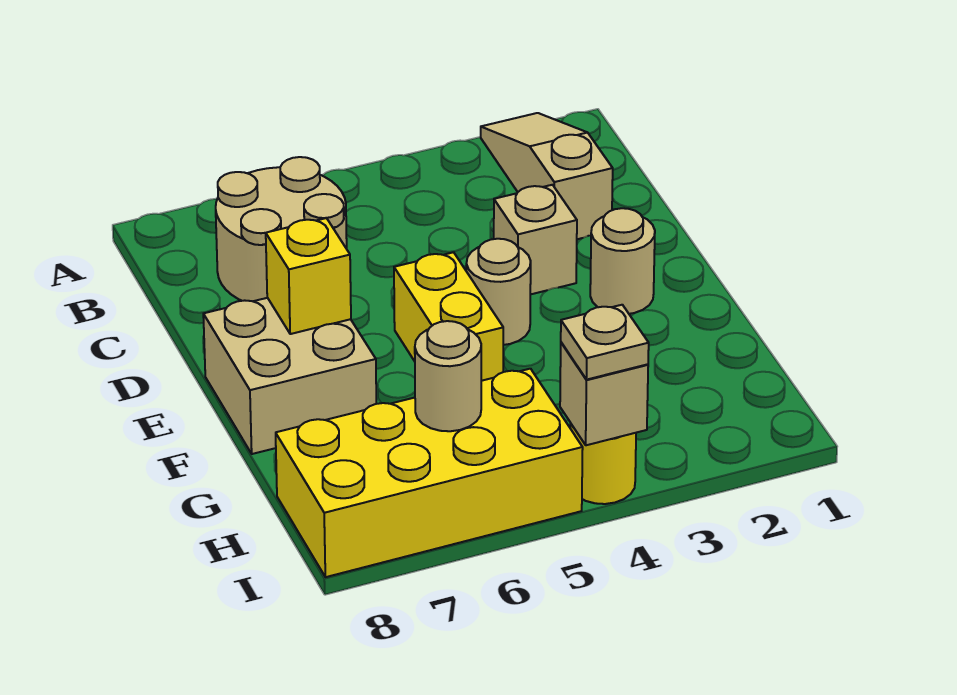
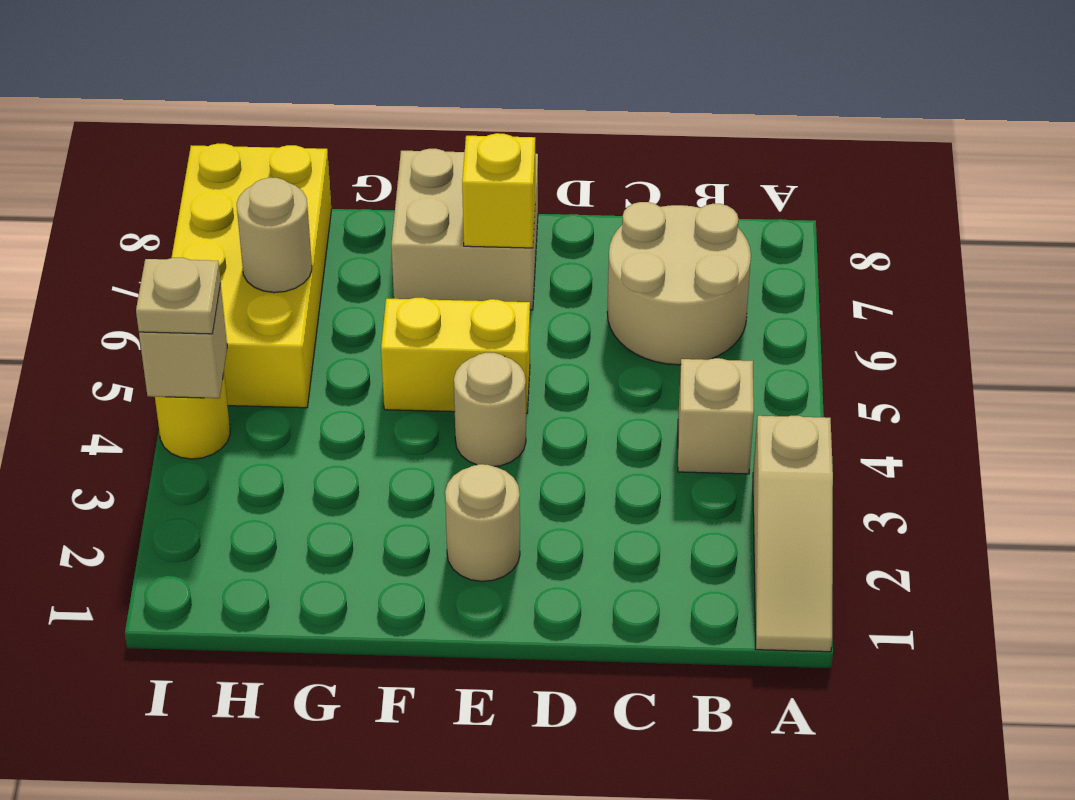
tan slope A2:C2 level 1 top C -> tan slope A1:A3 level 1 top 3
tan brick D3 level 1 -> tan brick B4 level 1

